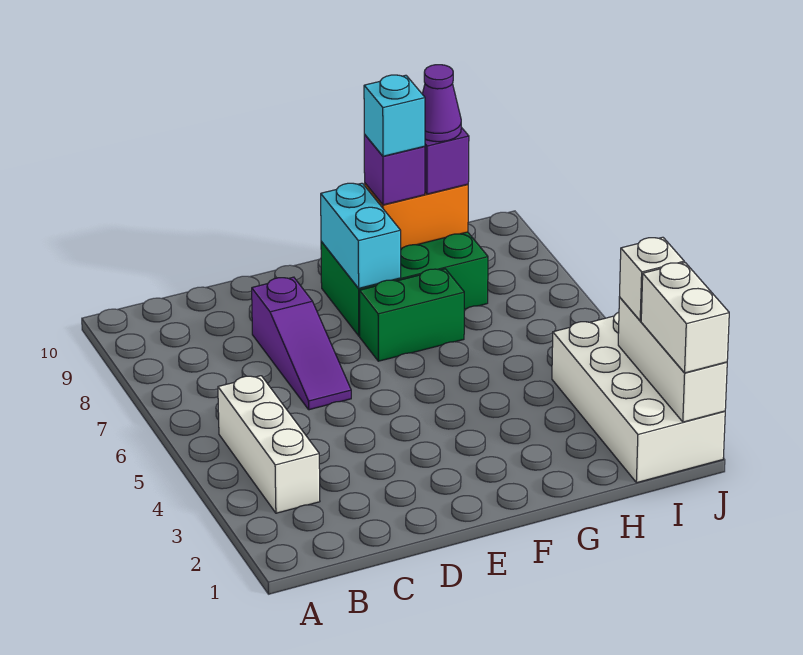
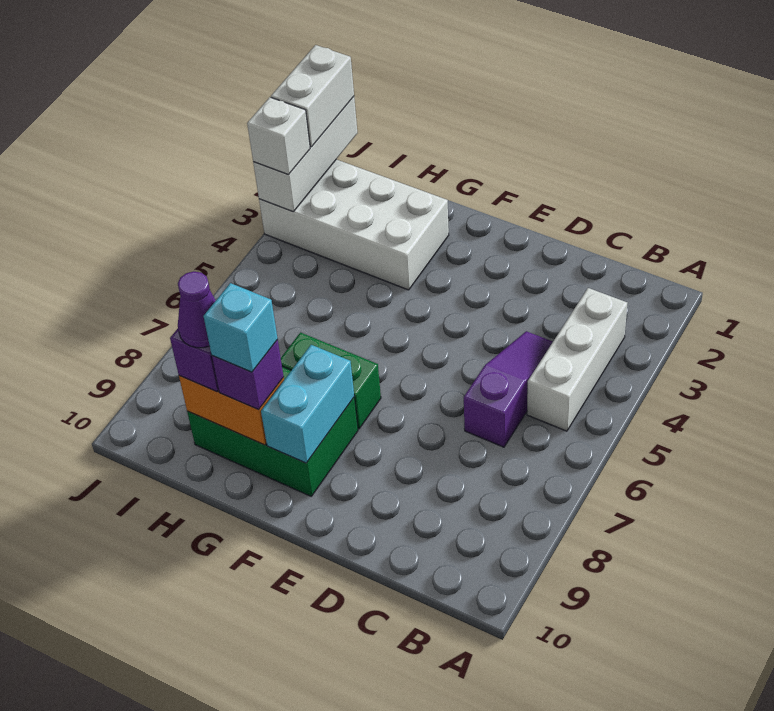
purple slope D6:D8 level 1 top 8 -> purple slope C4:C6 level 1 top 6
white brick I1:J4 level 1 -> white brick G2:J3 level 1

